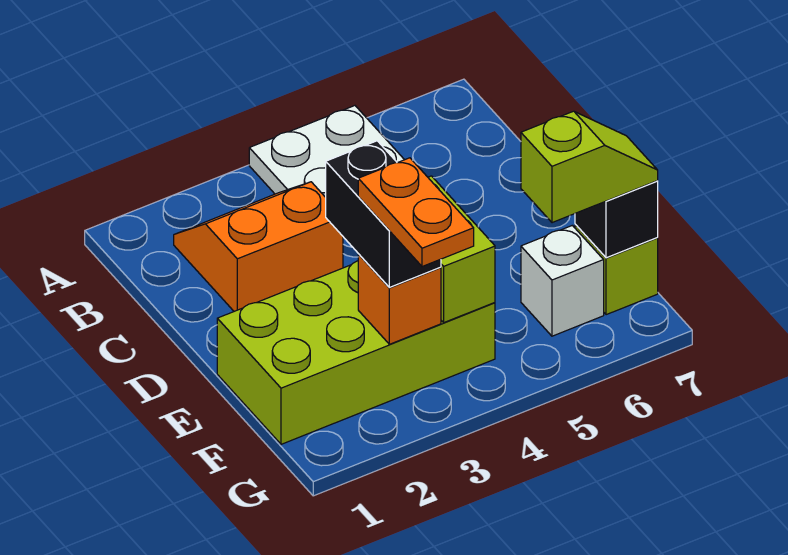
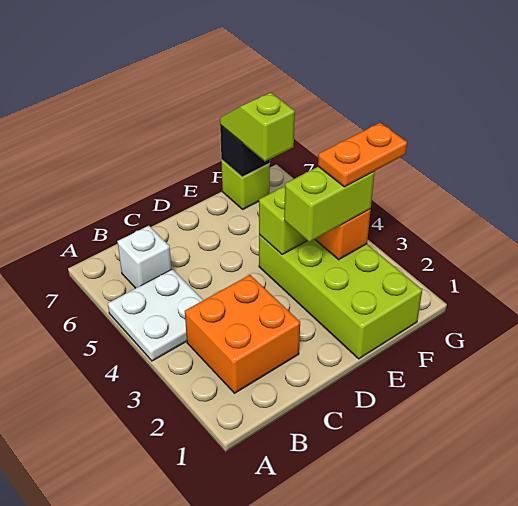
orange slope B2:C3 level 1 top C -> orange brick B2:C3 level 1
black brick E3:F3 level 3 -> lime brick E3:F3 level 3
white brick F6 level 1 -> white brick B6 level 1

